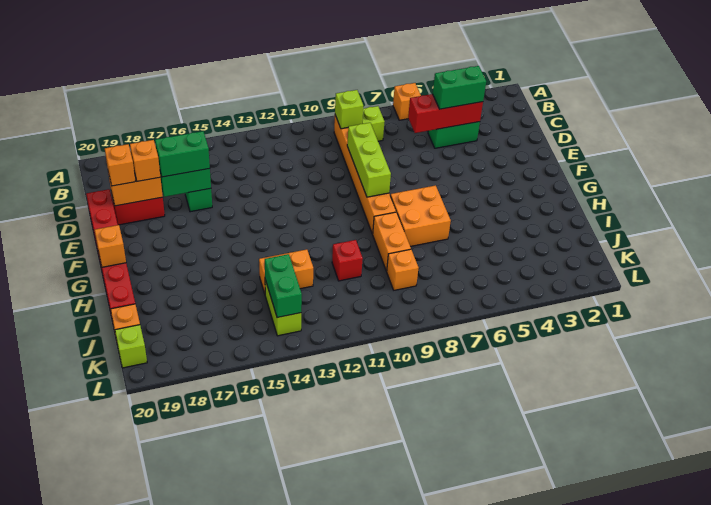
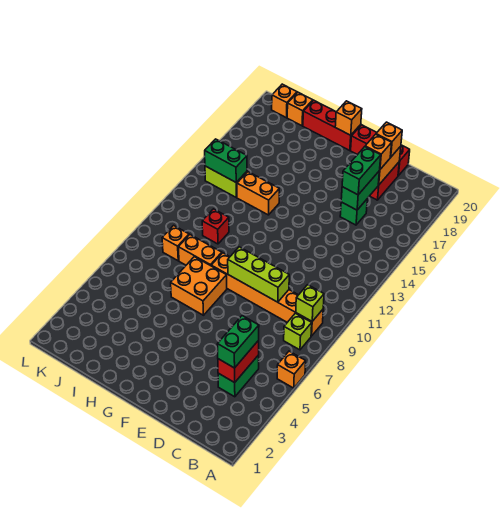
red brick C4:C6 level 2 -> red brick C4:C5 level 2
orange brick I13:I14 level 1 -> orange brick H14:I14 level 1
lime brick K20 level 1 -> orange brick K20 level 1

